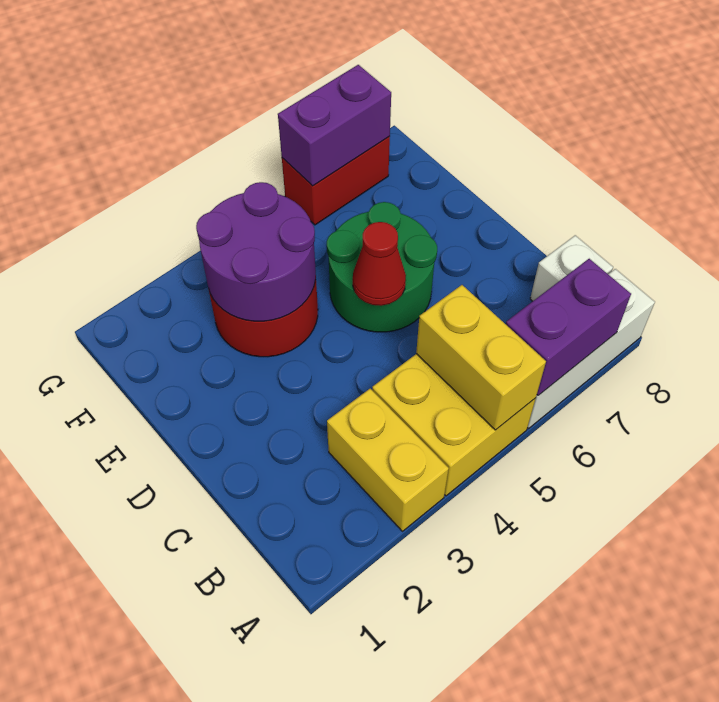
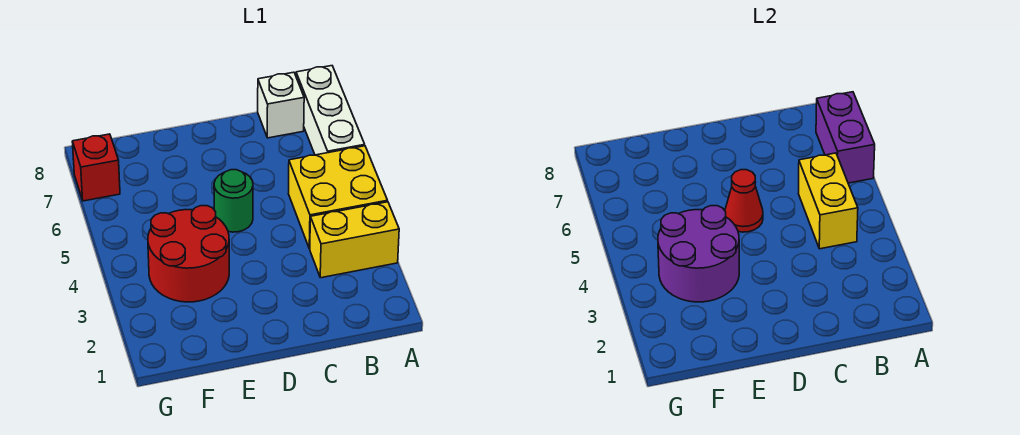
yellow brick A5:B5 level 2 -> yellow brick B4:B5 level 2
green round brick D5:E6 level 1 -> green round brick D5 level 1
red brick G6:G7 level 1 -> red brick G7 level 1
purple brick G6:G7 level 2 -> none

